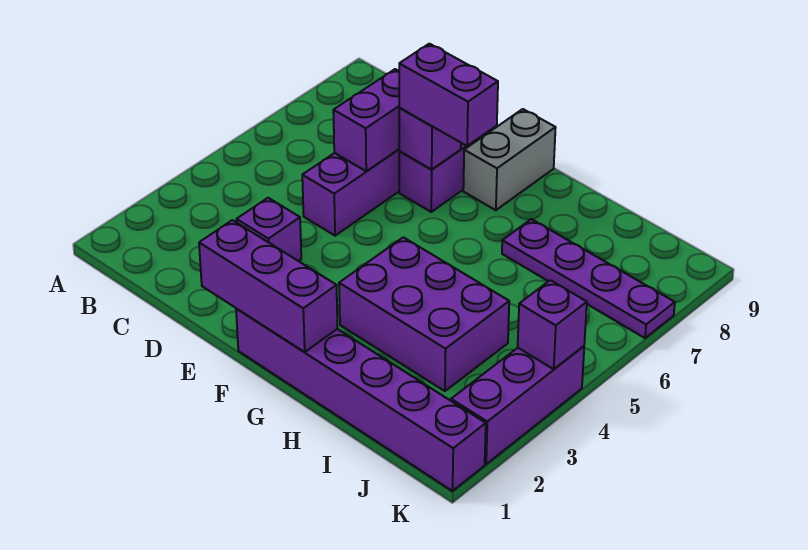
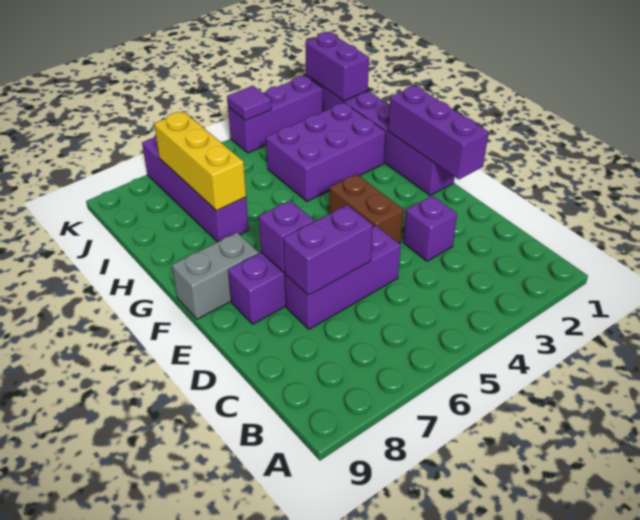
none -> brown brick E4:F4 level 1
purple brick E7:F7 level 3 -> purple brick J1:K1 level 2
purple brick G3:I4 level 1 -> purple brick H2:I4 level 1
purple plate H7:K7 level 1 -> purple brick H7:K7 level 1
none -> yellow brick H7:J7 level 2
purple brick K4 level 2 -> purple tile K4 level 2

